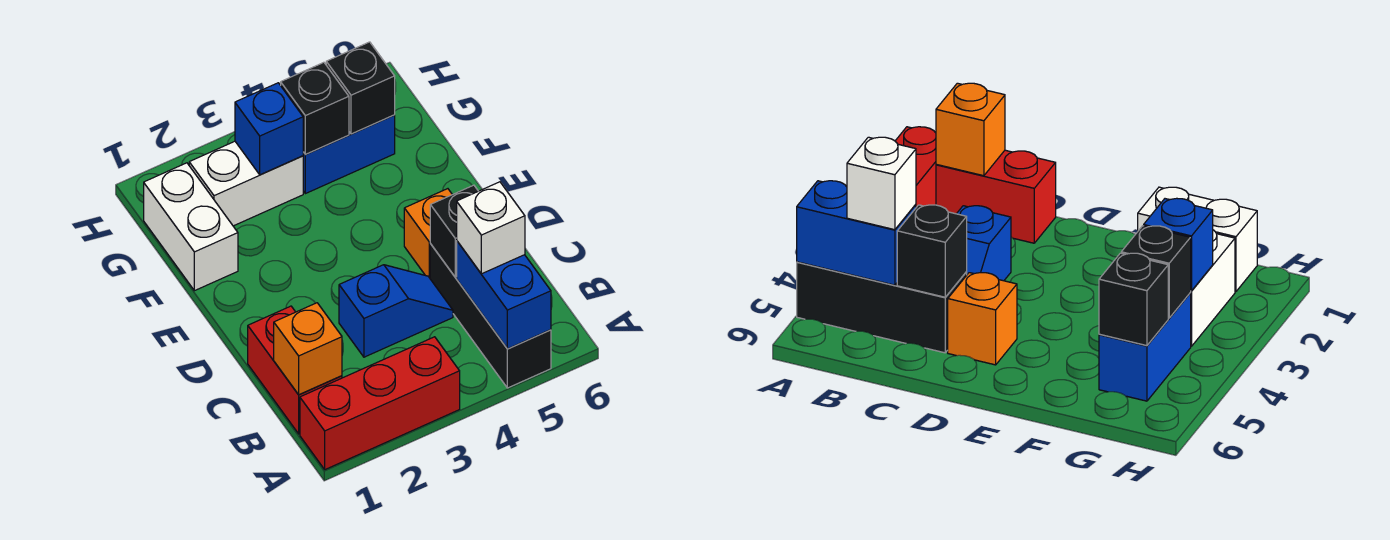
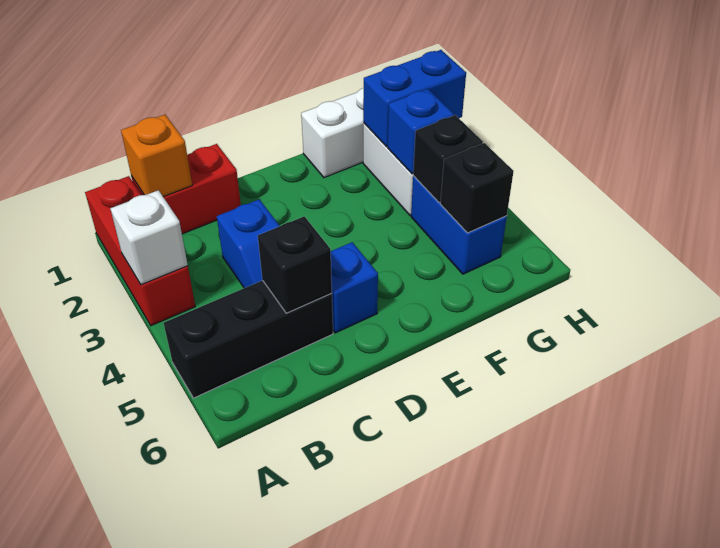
blue brick A5:B5 level 2 -> blue brick G2:H2 level 2
white brick B5 level 3 -> white brick A3 level 2
orange brick D5 level 1 -> blue brick D5 level 1

